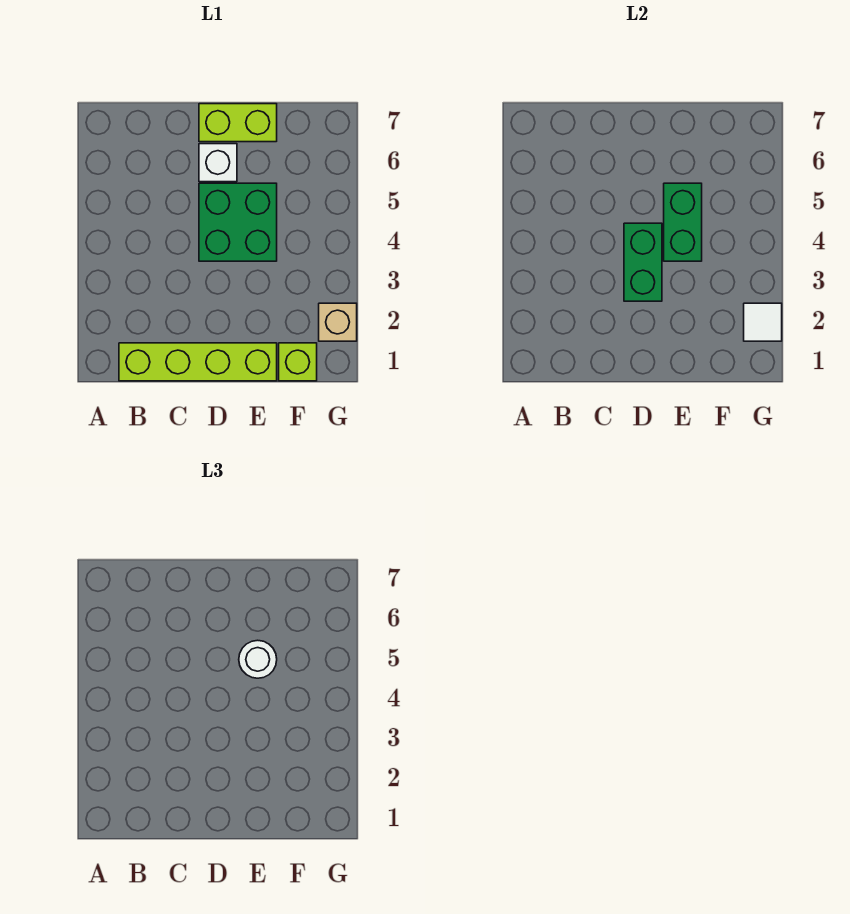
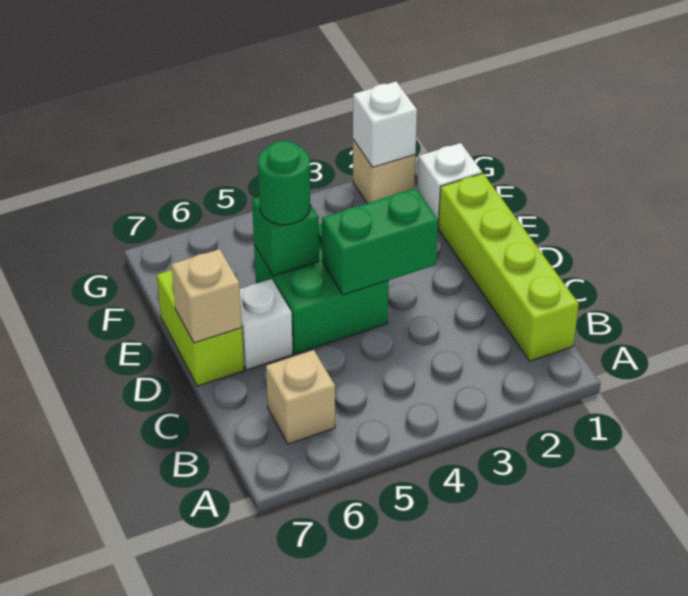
none -> tan brick B6 level 1
none -> tan brick D7 level 2
green brick E4:E5 level 2 -> green brick E5 level 2
white round brick E5 level 3 -> green round brick E5 level 3
lime brick F1 level 1 -> white brick F1 level 1
white tile G2 level 2 -> white brick G2 level 2

